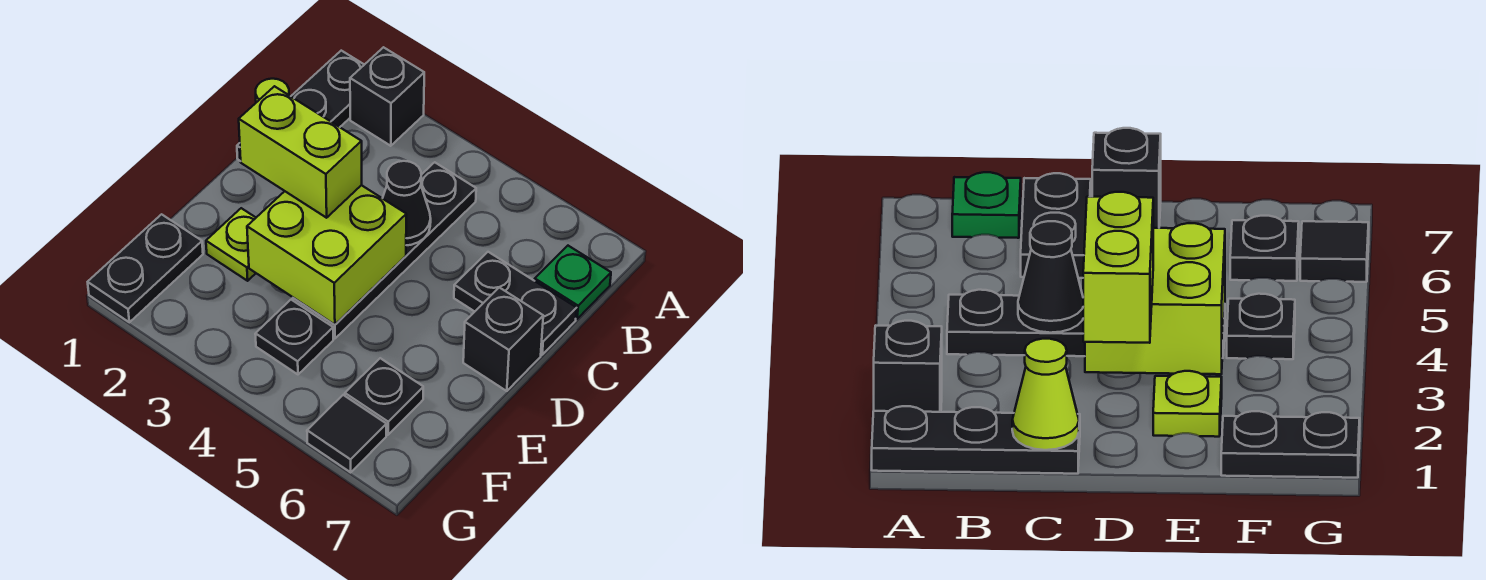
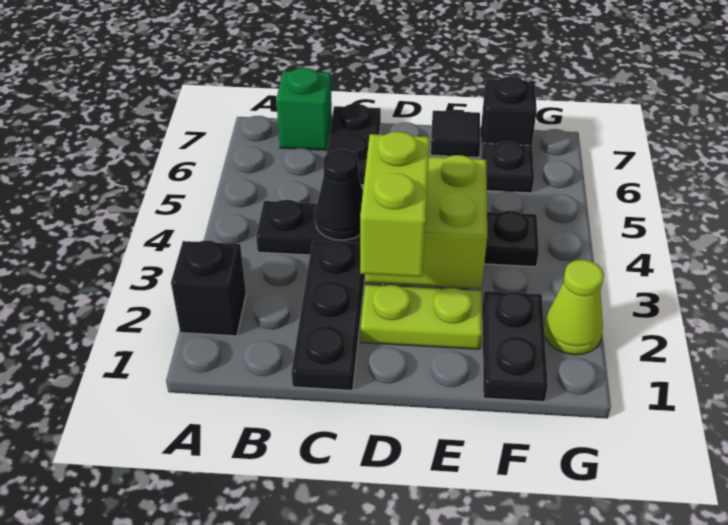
black plate A1:C1 level 1 -> black plate C1:C3 level 1
green plate B7 level 1 -> green brick B7 level 1
lime cone C1 level 2 -> lime cone G2 level 1
black brick D7 level 1 -> black brick F7 level 1
lime plate E2 level 1 -> lime plate D2:E2 level 1
black plate F1:G1 level 1 -> black plate F1:F2 level 1
black tile G6 level 1 -> black tile E7 level 1

